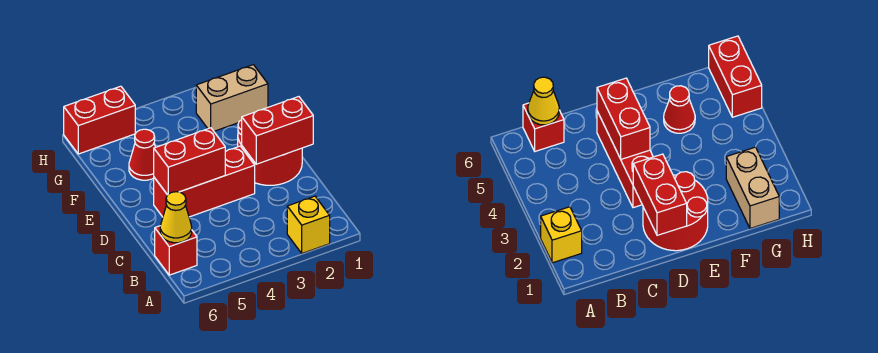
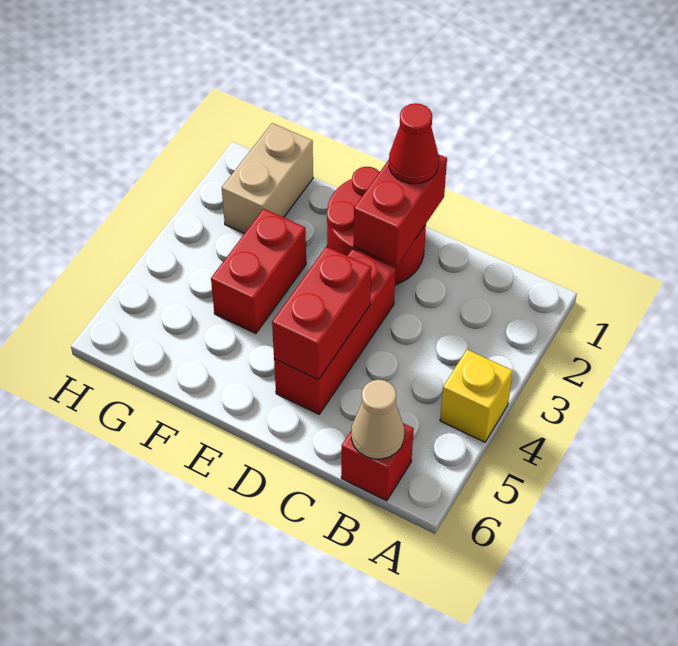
yellow brick A2 level 1 -> yellow brick A4 level 1
yellow cone B6 level 2 -> tan cone B6 level 2
red cone F5 level 1 -> red cone D1 level 3
red brick H5:H6 level 1 -> red brick F3:F4 level 1

